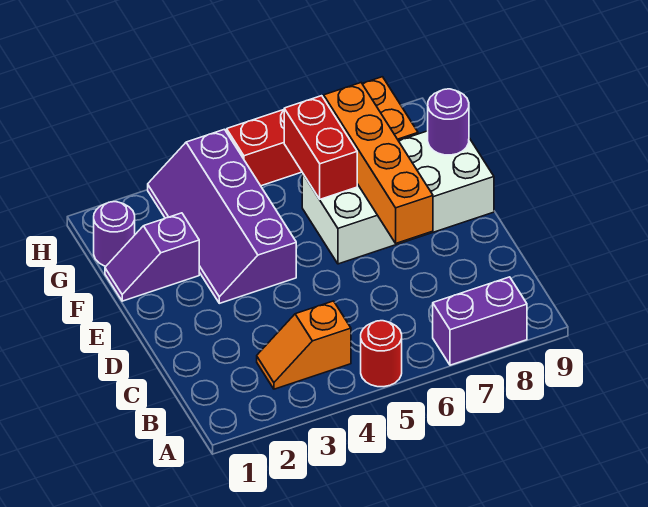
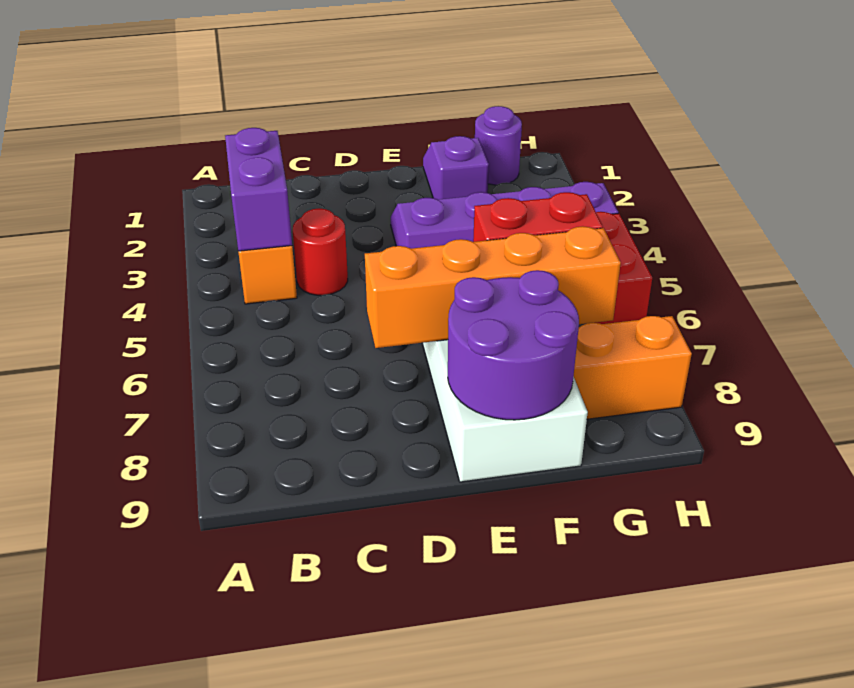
red round brick A5 level 1 -> red round brick C4 level 1
purple brick A7:A8 level 1 -> purple brick B3:B4 level 2
purple round brick F9 level 2 -> purple round brick E8:F9 level 2

